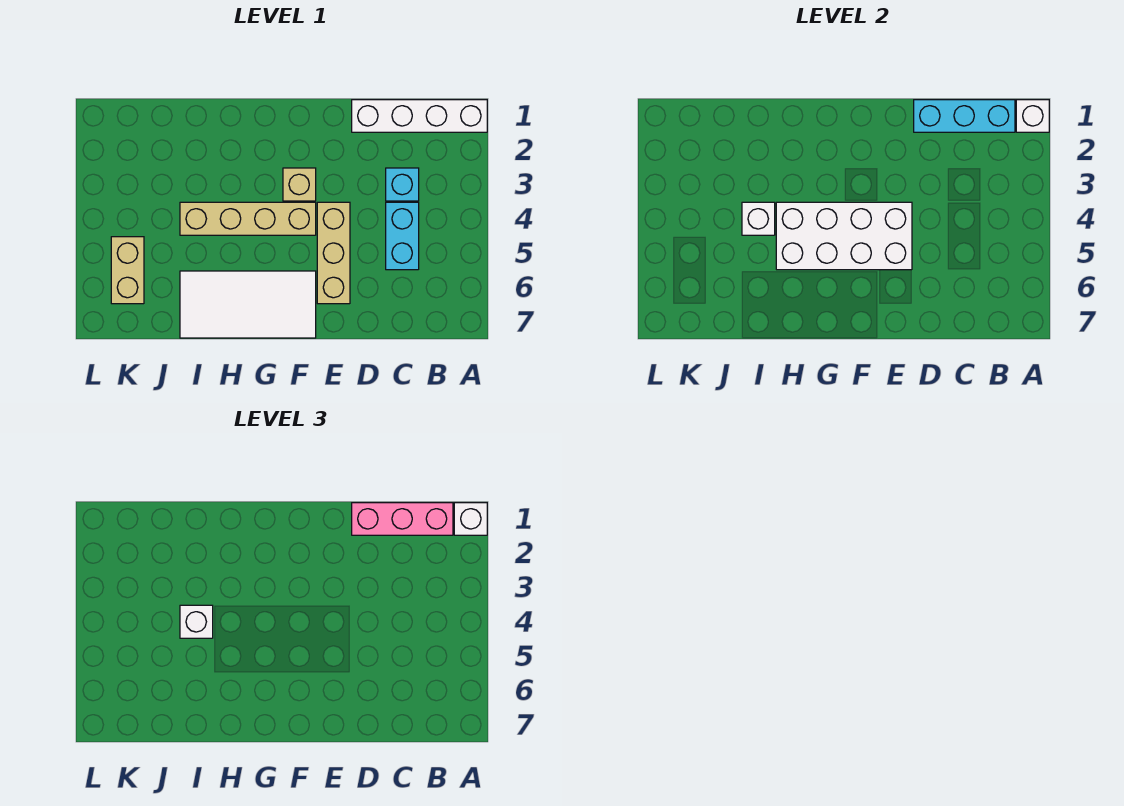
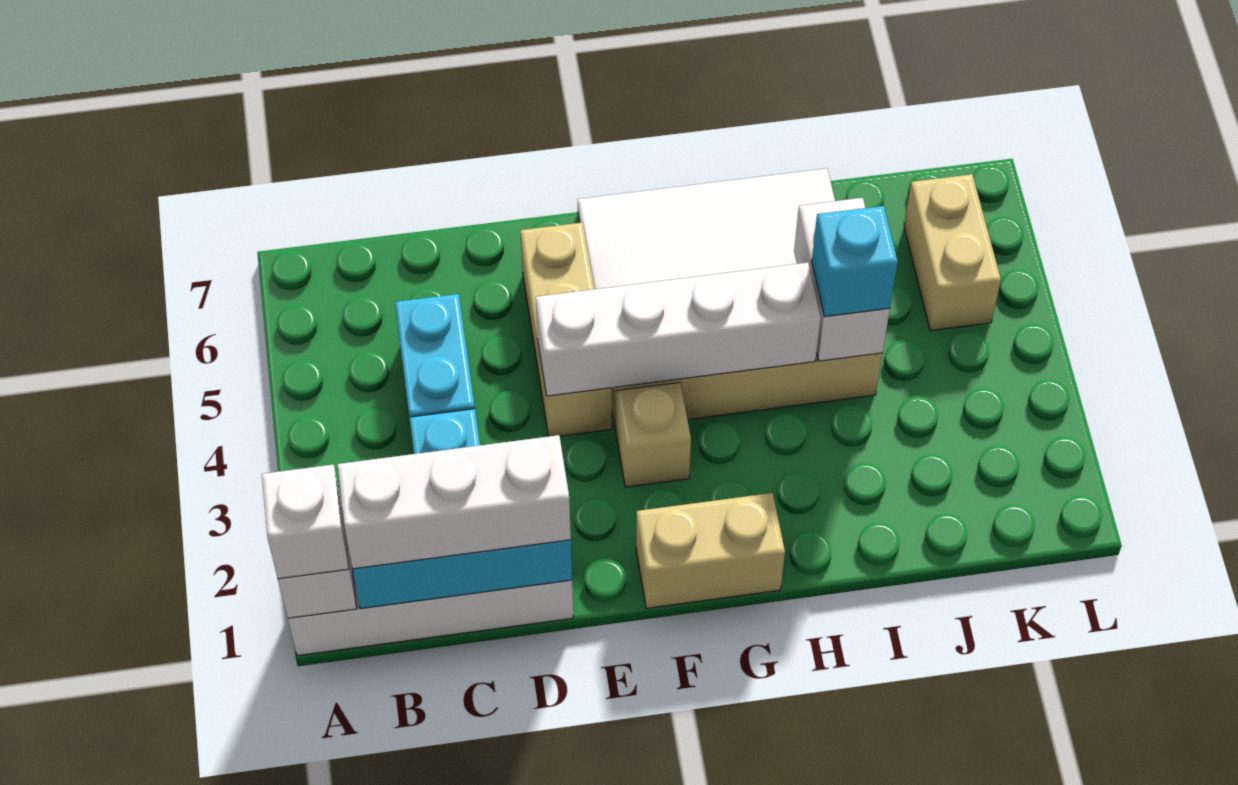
pink brick B1:D1 level 3 -> white brick B1:D1 level 3
white brick E4:H5 level 2 -> white brick E4:H4 level 2
none -> tan brick F1:G1 level 1
white brick I4 level 2 -> white brick I4:I5 level 2
white brick I4 level 3 -> cyan brick I4 level 3

